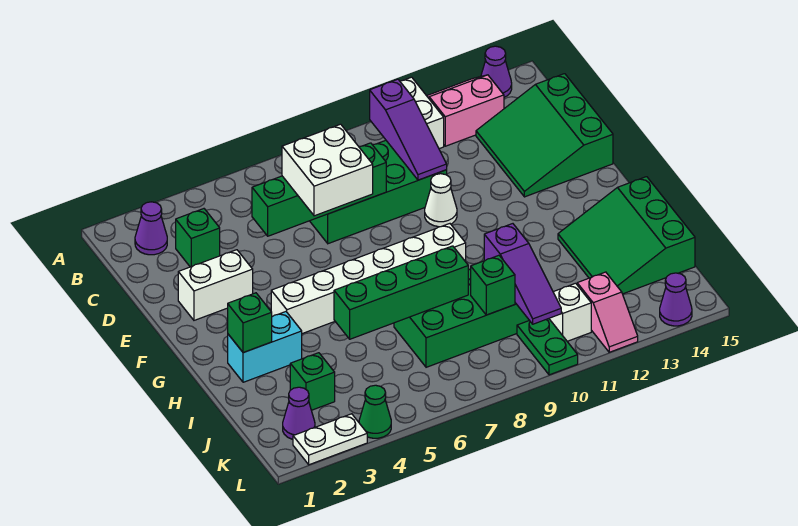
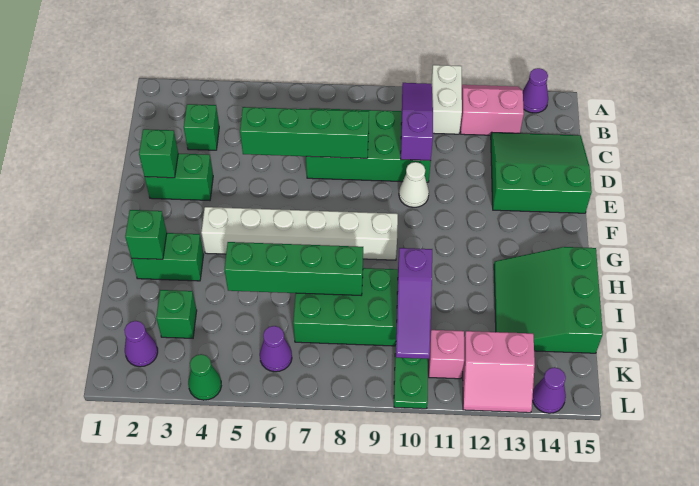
purple cone B2 level 1 -> purple cone K6 level 1
purple slope B10:D10 level 2 top B -> purple slope B10:D10 level 2 top D
green slope C13:E15 level 1 top 15 -> green slope C13:E15 level 1 top E
white brick D6:E7 level 3 -> none
white brick E2:E3 level 1 -> green brick E2:E3 level 1
cyan brick H2:H3 level 1 -> green brick H2:H3 level 1
green brick J9 level 2 -> green brick E2 level 2
white brick K11 level 1 -> pink brick K11 level 1
pink slope K12:L12 level 1 top K -> pink slope K12:L13 level 1 top K
white plate L2:L3 level 1 -> none

